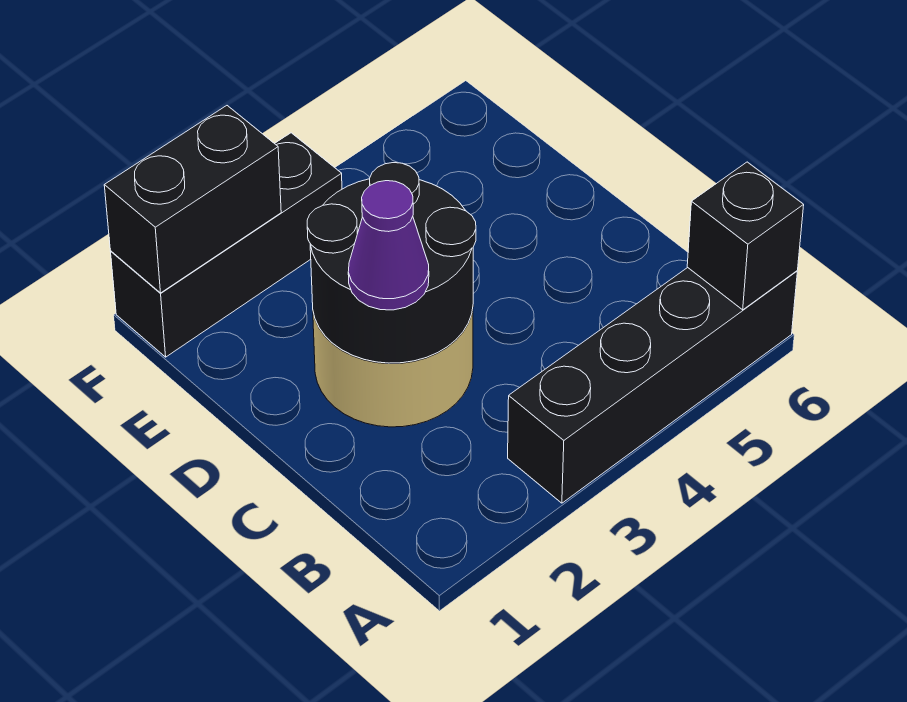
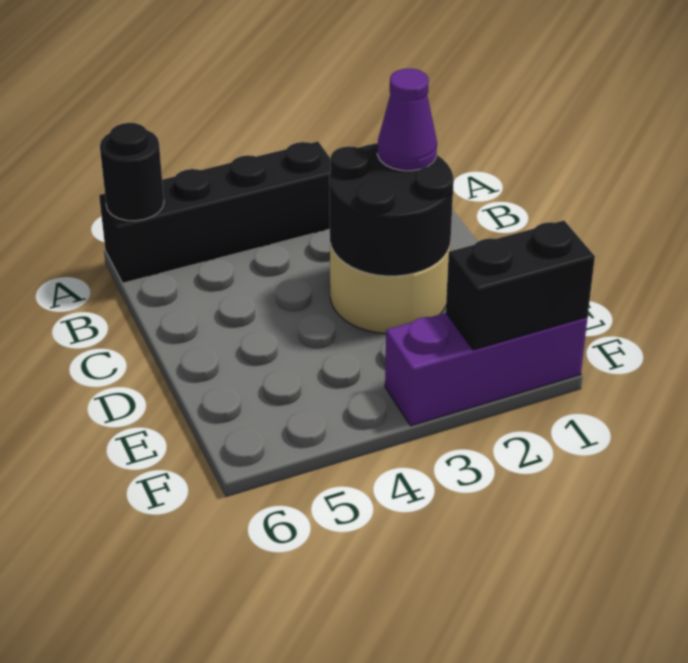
black brick A6 level 2 -> black round brick A6 level 2
black brick F1:F3 level 1 -> purple brick F1:F3 level 1

